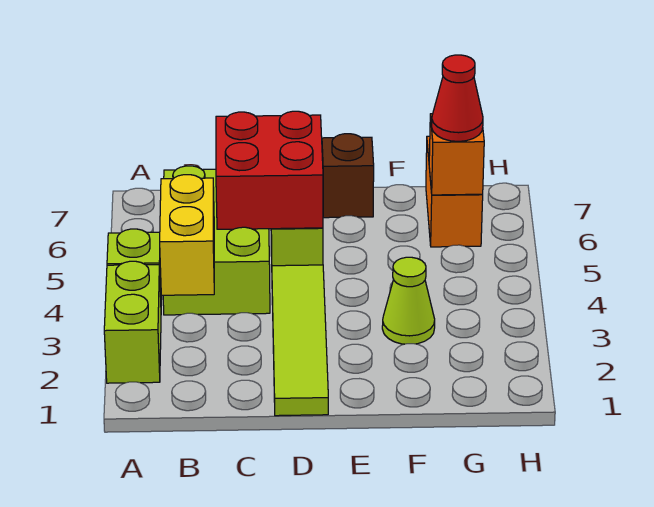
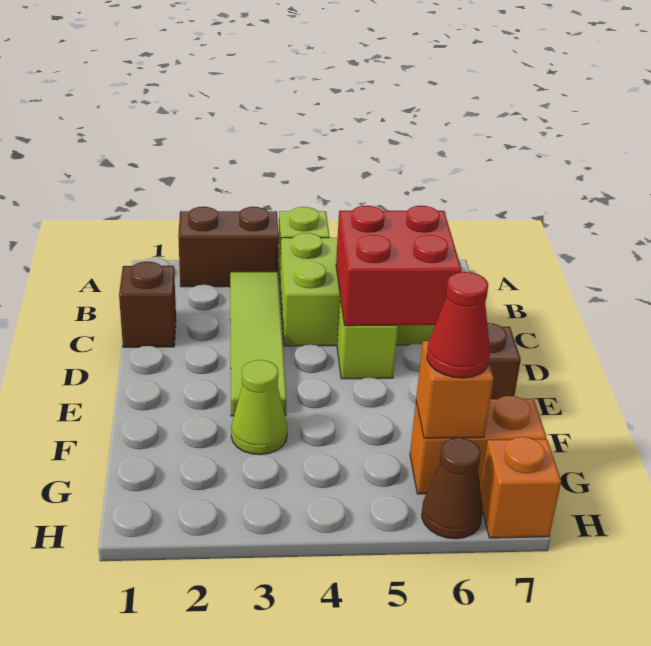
lime brick A2:A3 level 1 -> brown brick A2:A3 level 1
yellow brick B3:B4 level 2 -> none
none -> brown brick C1 level 1
lime tile D1:D4 level 1 -> lime tile B3:E3 level 1
none -> brown cone H6 level 1
none -> orange brick H7 level 1

